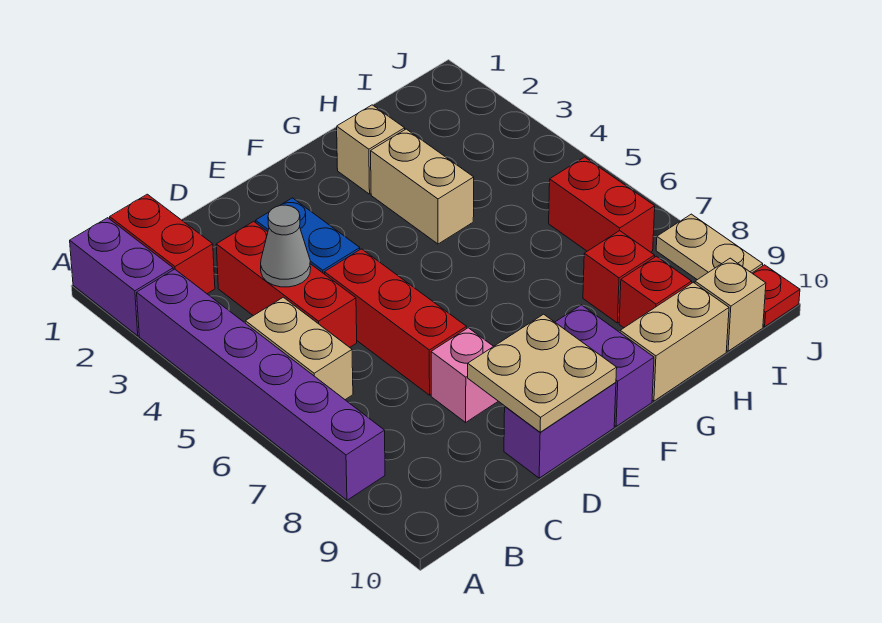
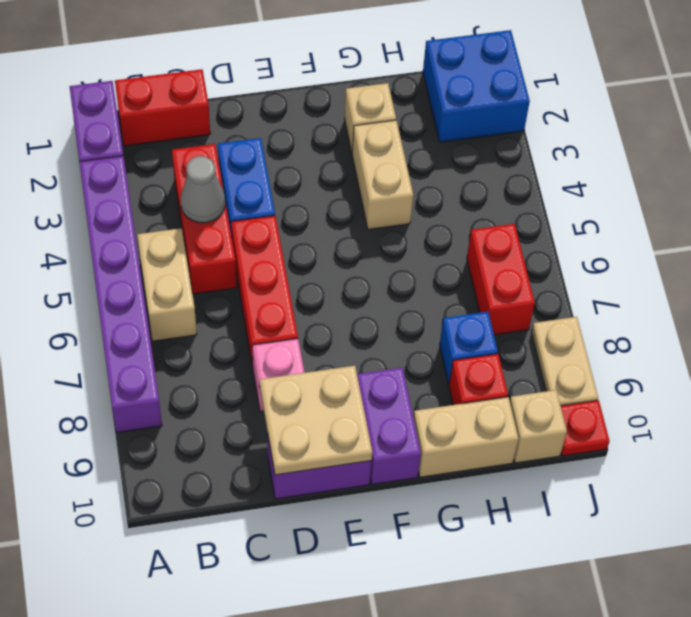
red brick B1:B2 level 1 -> red brick B1:C1 level 1
red brick H8 level 1 -> blue brick H8 level 1
none -> blue brick I1:J2 level 1

